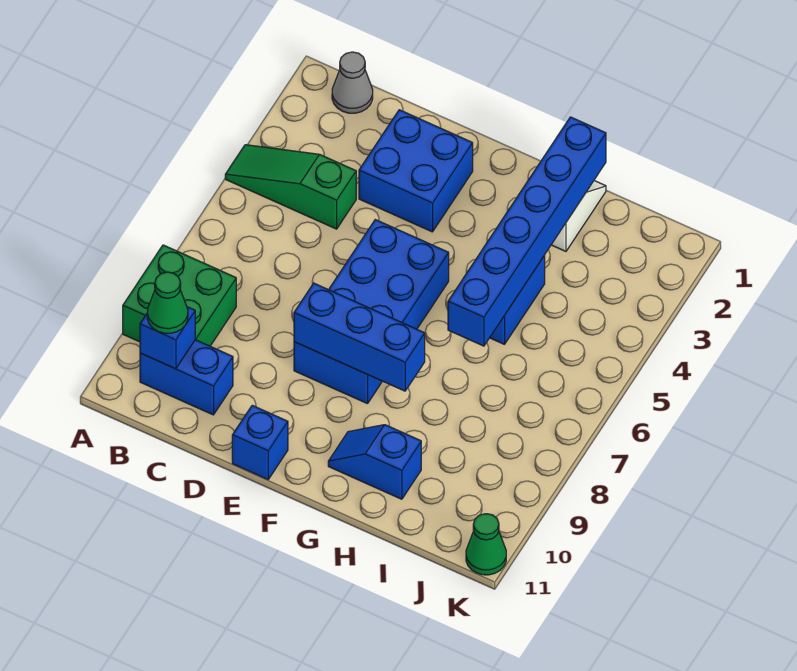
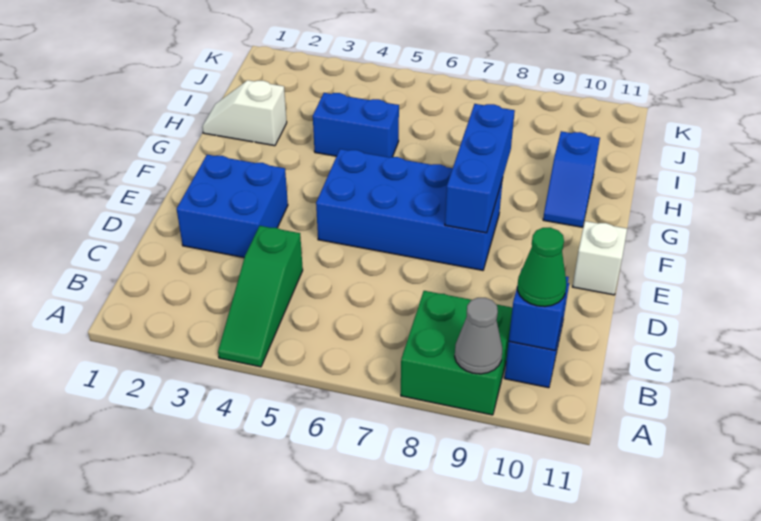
grey cone B1 level 1 -> grey cone A9 level 2
blue brick E11 level 1 -> white brick E11 level 1
blue brick H1:H6 level 2 -> none
green cone K11 level 1 -> none

